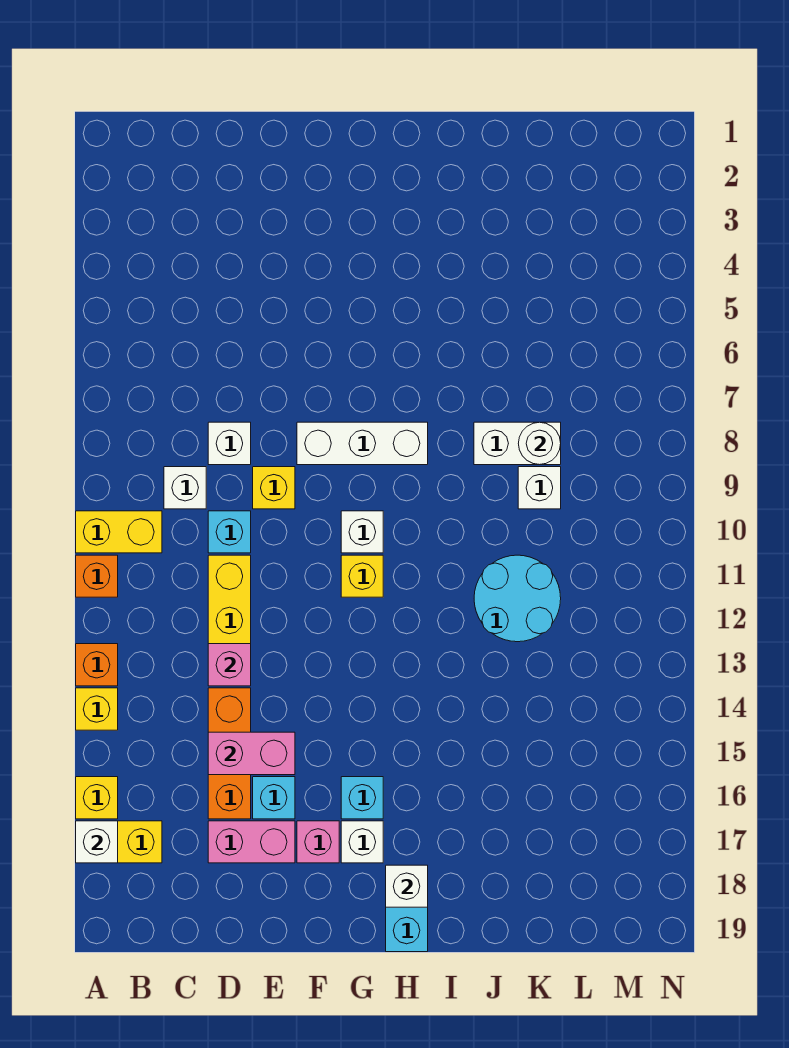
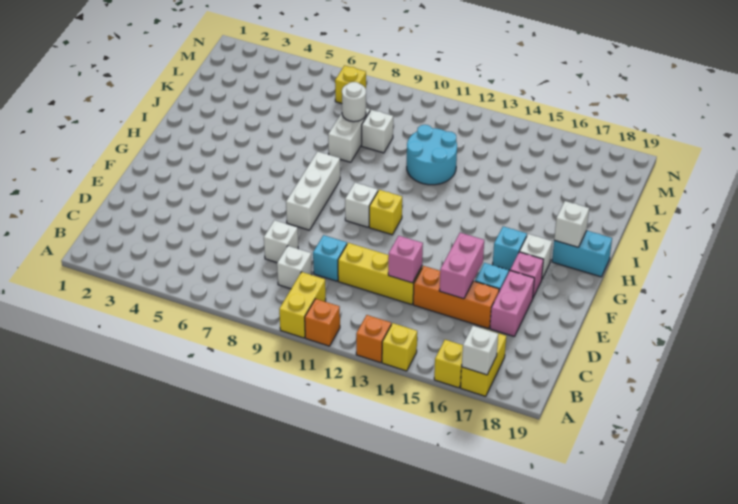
yellow brick E9 level 1 -> yellow brick M7 level 1

